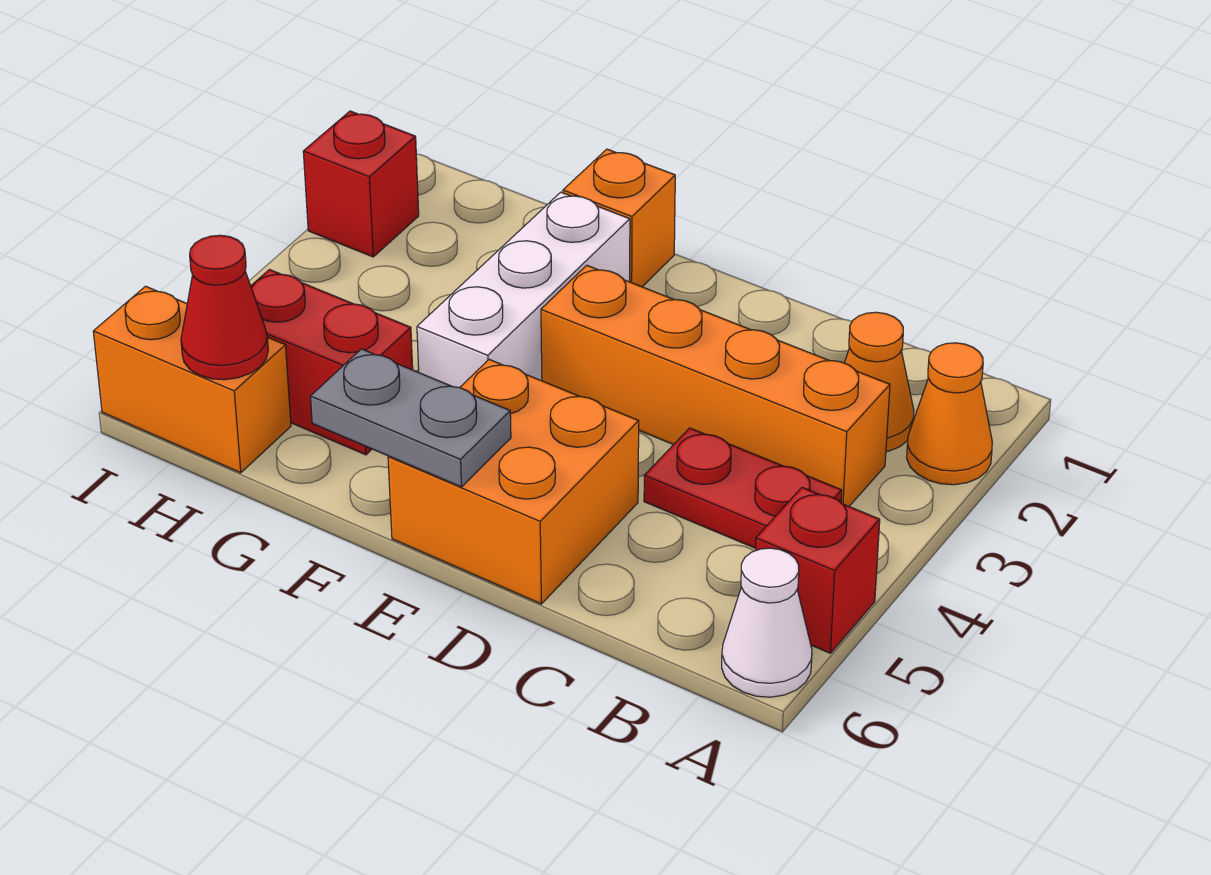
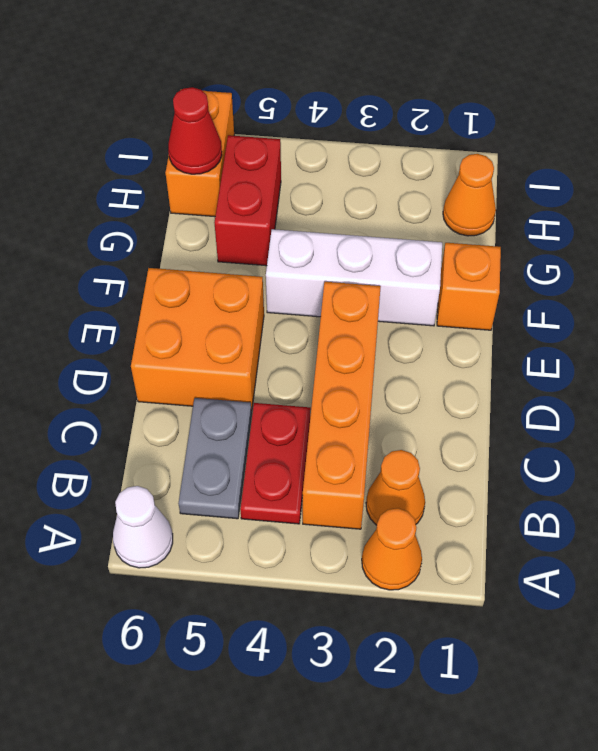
red brick A5 level 1 -> none
grey plate E6:F6 level 2 -> grey plate B5:C5 level 1
none -> orange cone H1 level 1
red brick I2 level 1 -> none

